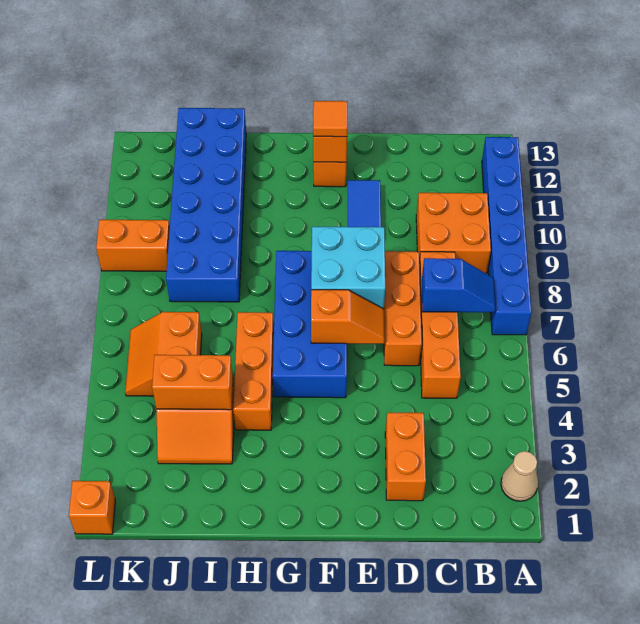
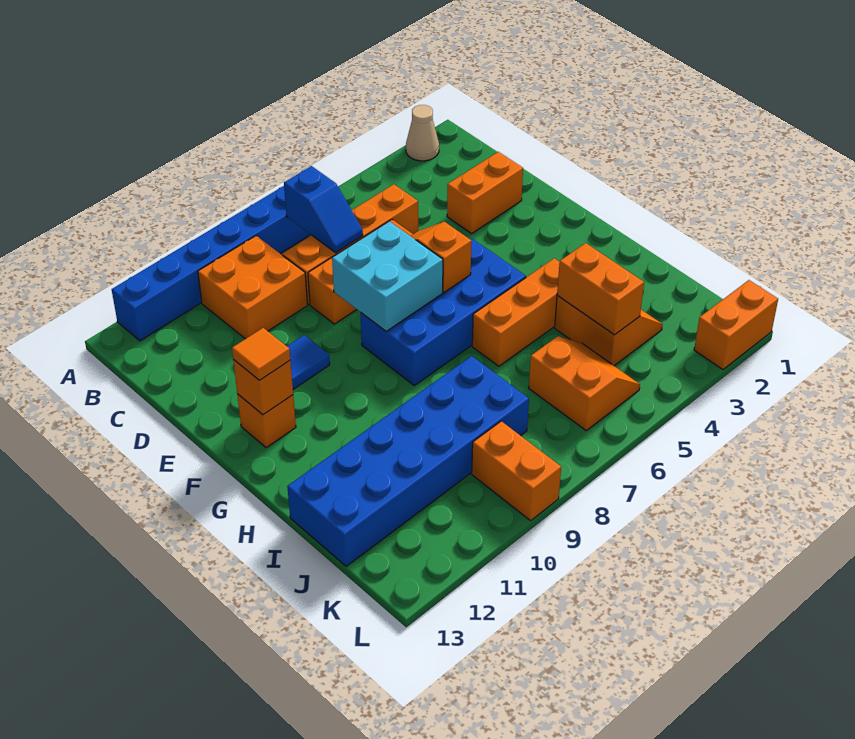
blue slope B7:C7 level 2 top C -> blue slope B7:C7 level 2 top B
orange slope J5:K6 level 1 top J -> orange slope J5:K6 level 1 top 6
orange brick L1 level 1 -> orange brick L1:L2 level 1

